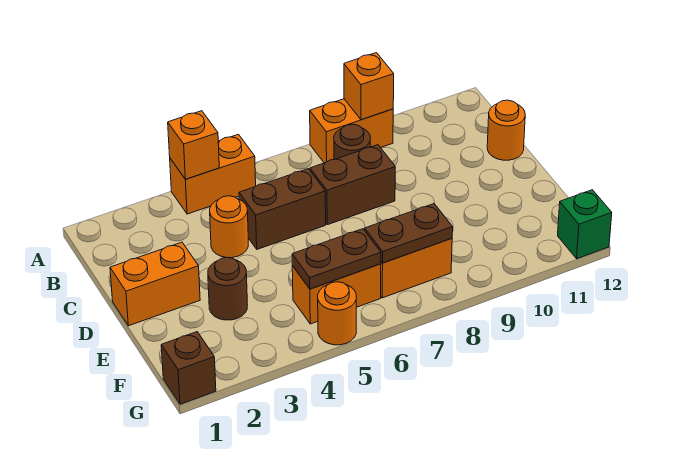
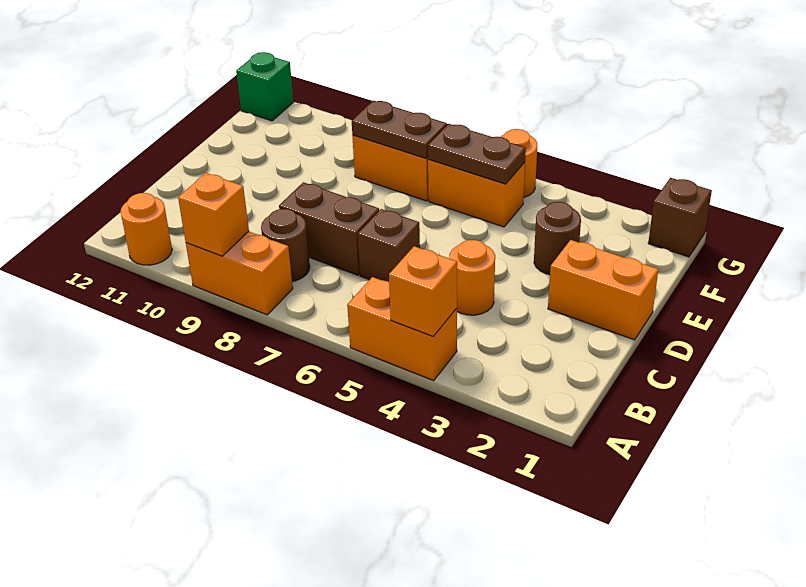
brown brick C5:C6 level 1 -> brown brick C6 level 1
orange round brick C12 level 1 -> orange round brick A11 level 1

